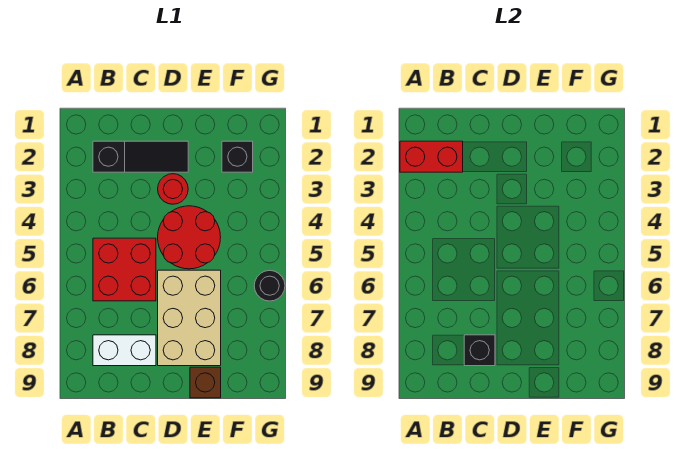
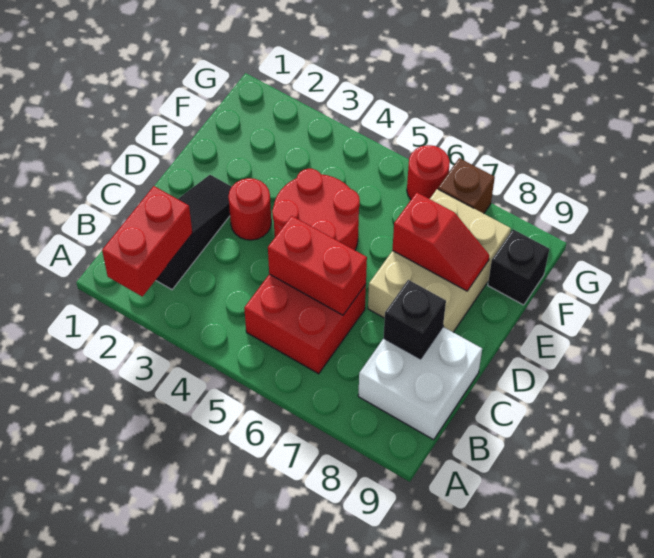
white brick B8:C8 level 1 -> white brick B8:C9 level 1
none -> red brick C5:C6 level 2
tan brick D6:E8 level 1 -> tan brick D7:F8 level 1
none -> red slope E7:E8 level 2 top 7
brown brick E9 level 1 -> brown brick G7 level 1
black brick F2 level 1 -> black brick F9 level 1
black round brick G6 level 1 -> red round brick G6 level 1

